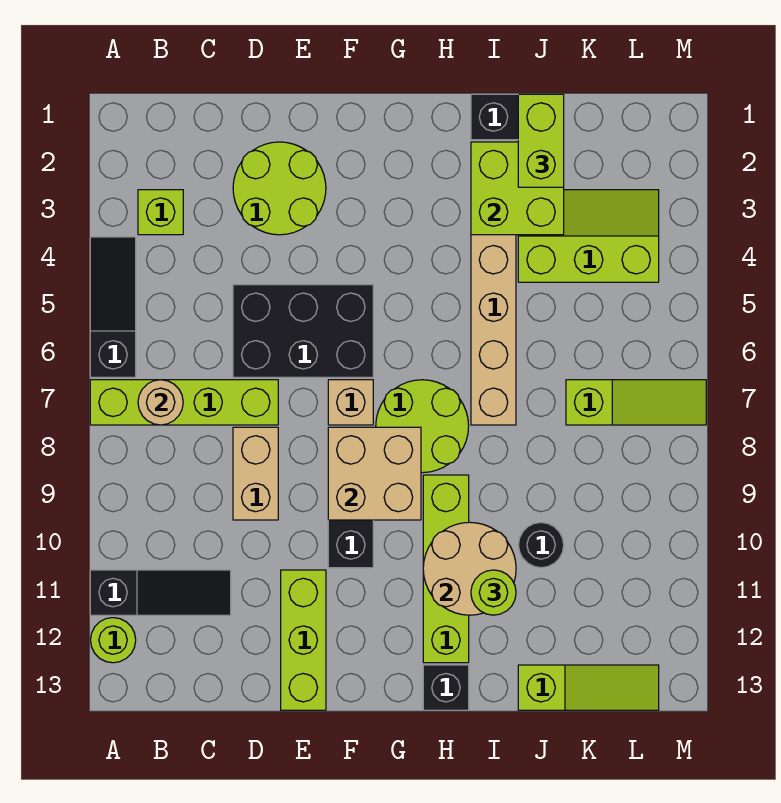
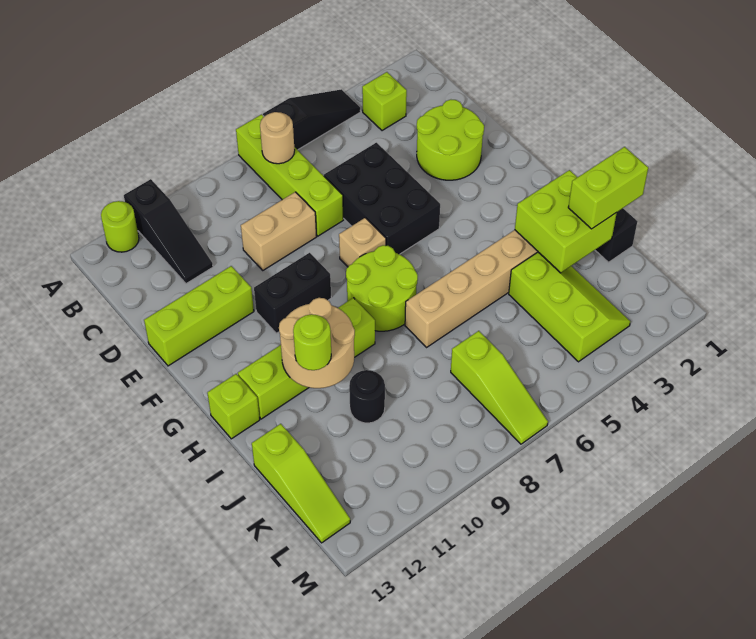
tan brick F8:G9 level 2 -> none
black brick H13 level 1 -> lime brick H13 level 1

